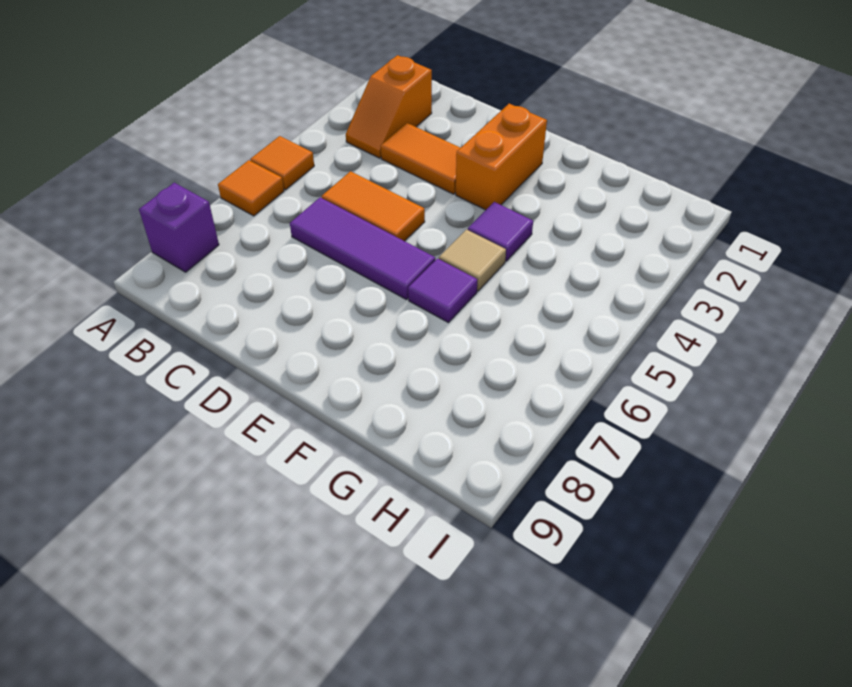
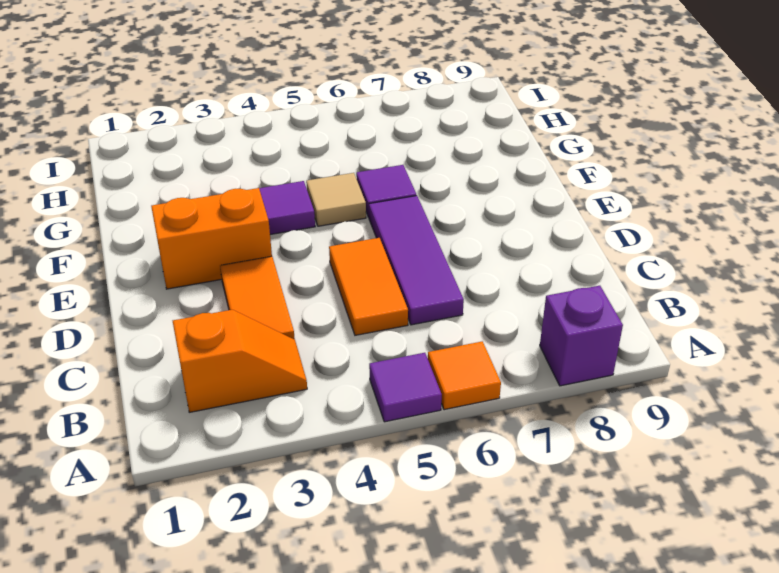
orange tile A5 level 1 -> purple tile A5 level 1

